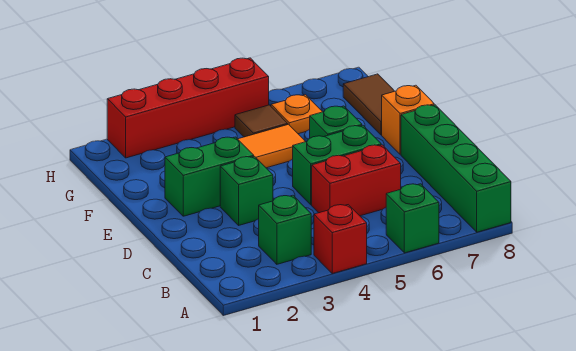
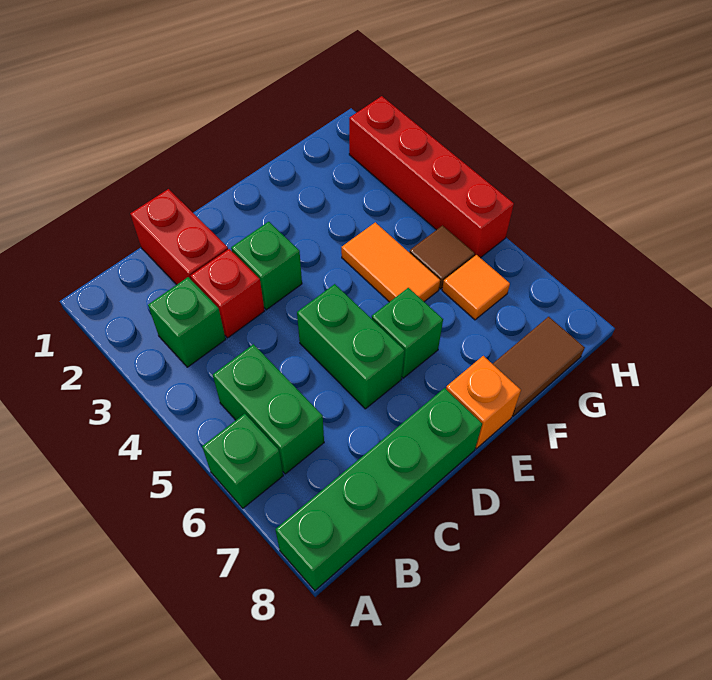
red brick A4 level 1 -> red brick C3 level 1
red brick C5:C6 level 1 -> red brick C1:C2 level 1
green brick E2:E3 level 1 -> green brick B5:B6 level 1
orange plate G6 level 1 -> orange tile G6 level 1

